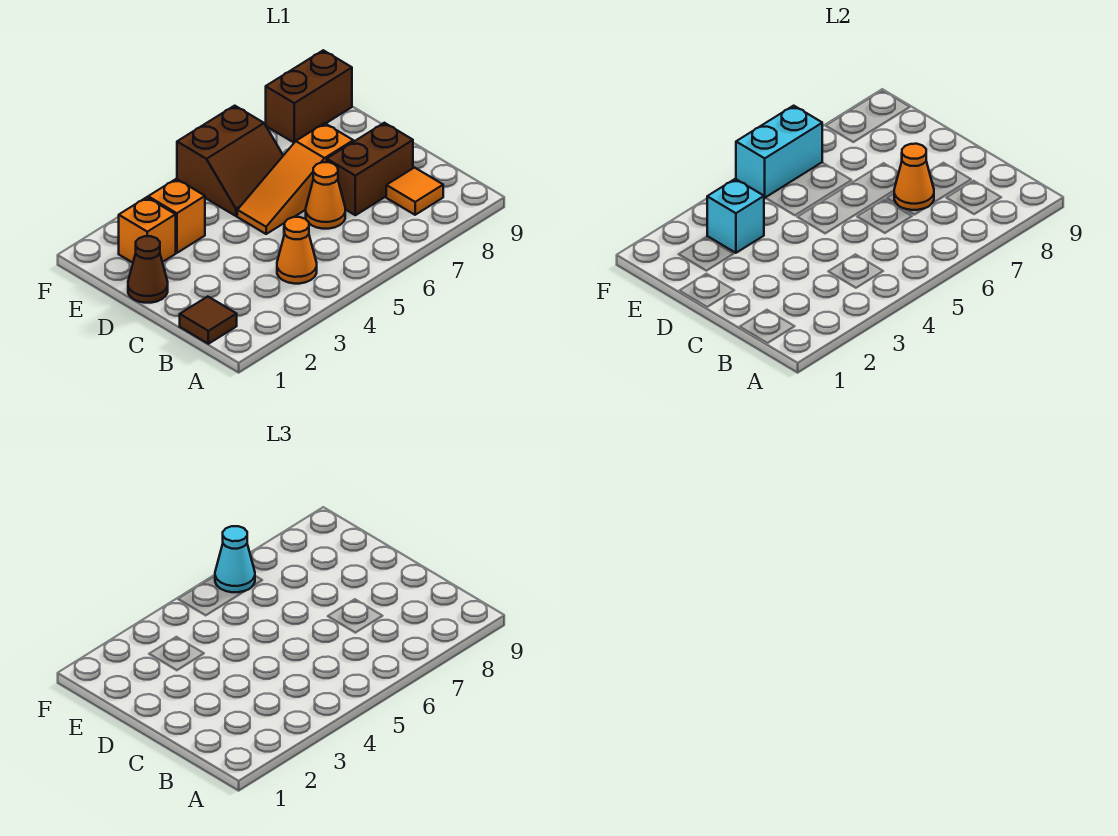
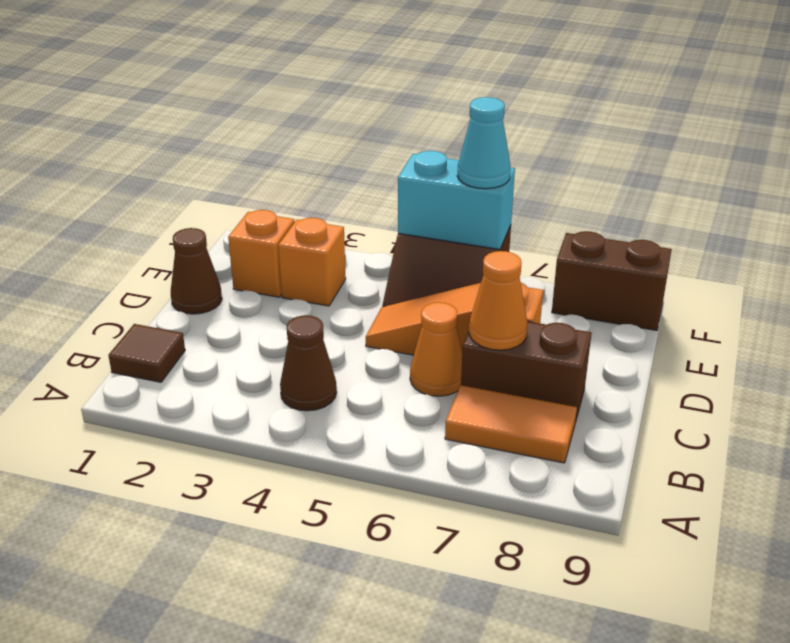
orange cone B4 level 1 -> brown cone B4 level 1
orange tile B8 level 1 -> orange tile B7:B8 level 1
cyan brick E3 level 2 -> none

